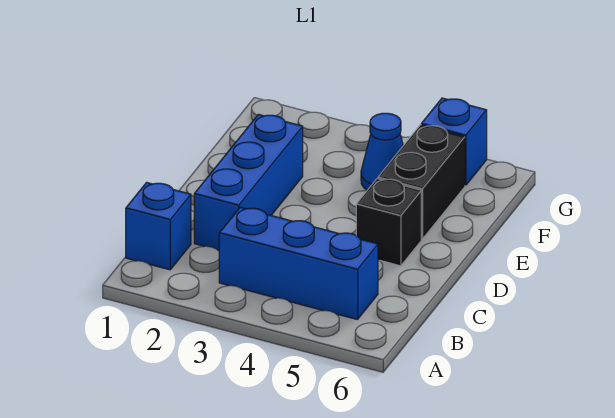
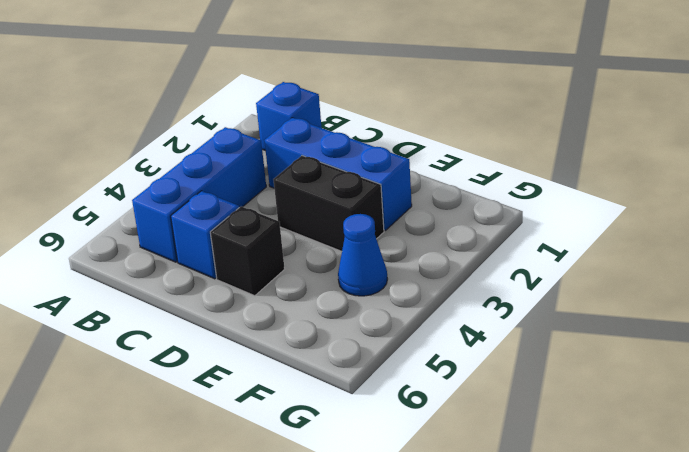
black brick E5:F5 level 1 -> black brick D3:E3 level 1
blue brick G5 level 1 -> blue brick C5 level 1

